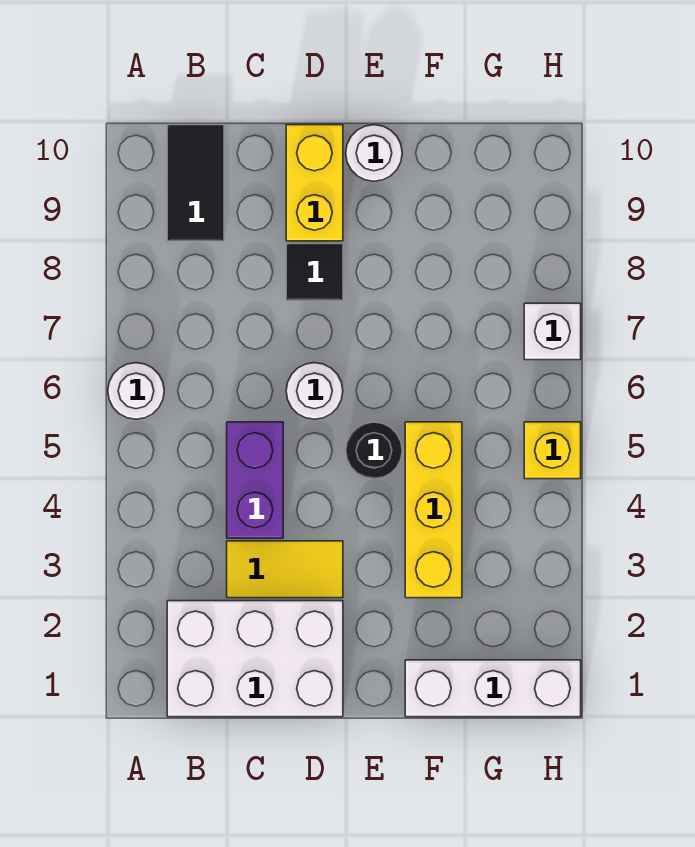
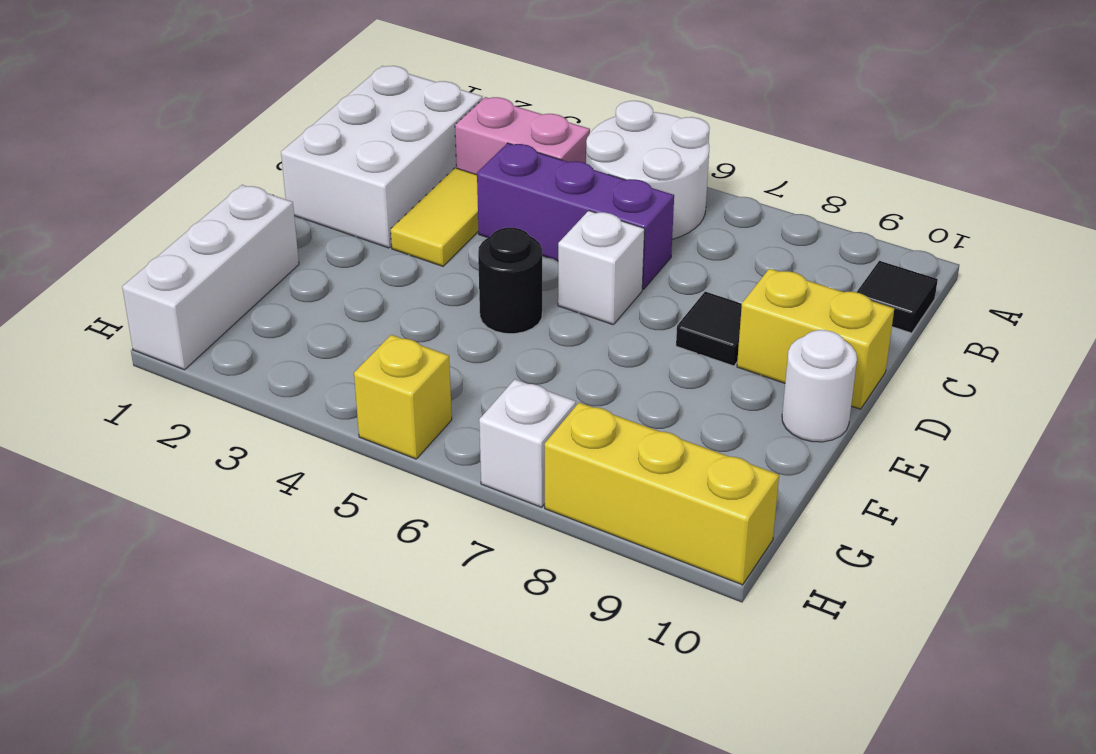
white round brick A6 level 1 -> white round brick A5:B6 level 1
none -> pink brick B3:B4 level 1
black tile B9:B10 level 1 -> black tile B10 level 1
purple brick C4:C5 level 1 -> purple brick C4:C6 level 1
white round brick D6 level 1 -> white brick D6 level 1
yellow brick F3:F5 level 1 -> yellow brick H8:H10 level 1

